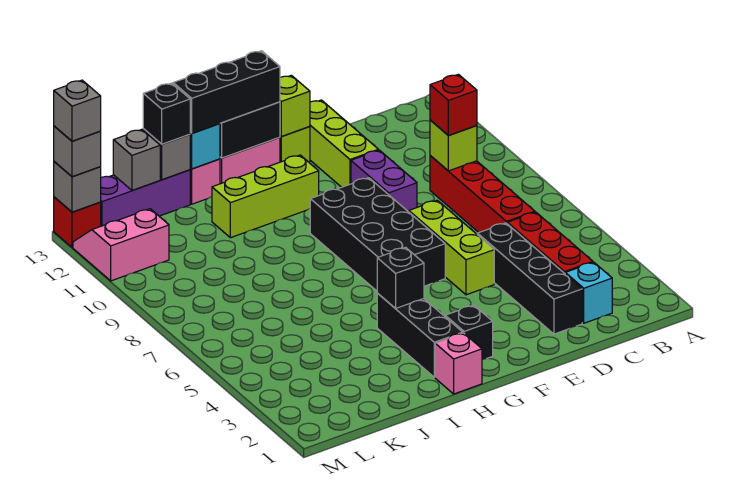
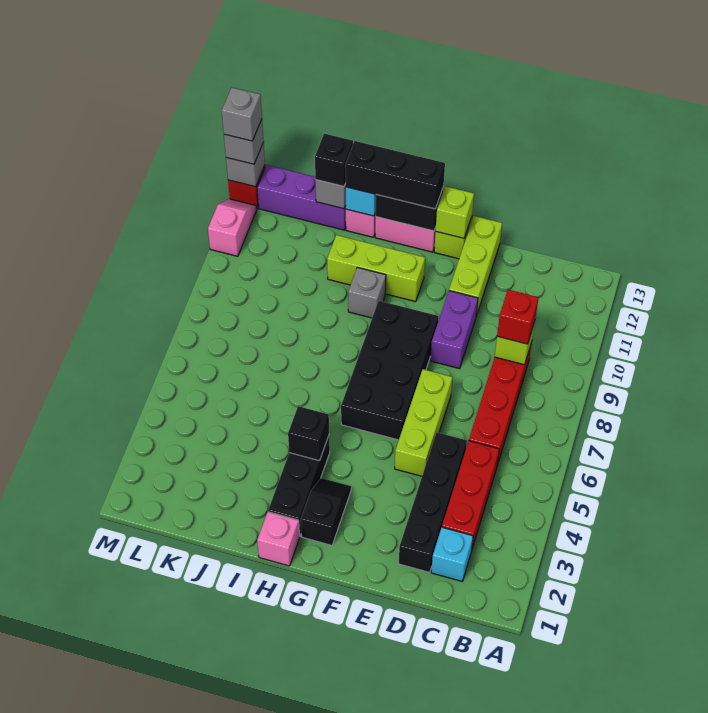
grey brick K13 level 2 -> grey brick H10 level 1
pink slope L11:M12 level 1 top 11 -> pink slope M11:M12 level 1 top 11

